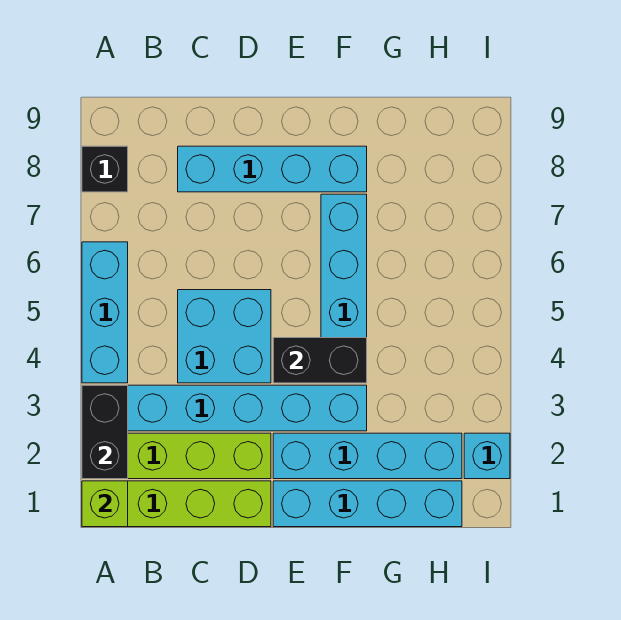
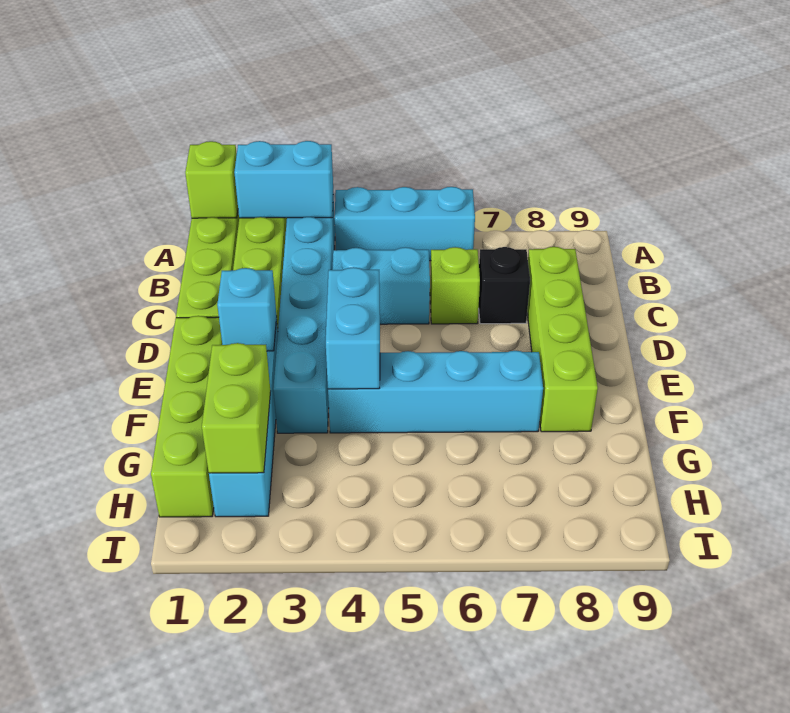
black brick A2:A3 level 2 -> cyan brick A2:A3 level 2
black brick A8 level 1 -> black brick C7 level 1
cyan brick C4:D5 level 1 -> cyan brick C4:C5 level 1
none -> lime brick C6 level 1
cyan brick C8:F8 level 1 -> lime brick C8:F8 level 1
cyan brick E1:H1 level 1 -> lime brick E1:H1 level 1
black brick E4:F4 level 2 -> cyan brick E4:F4 level 2
none -> lime brick G2:H2 level 2
cyan brick I2 level 1 -> cyan brick E2 level 2

